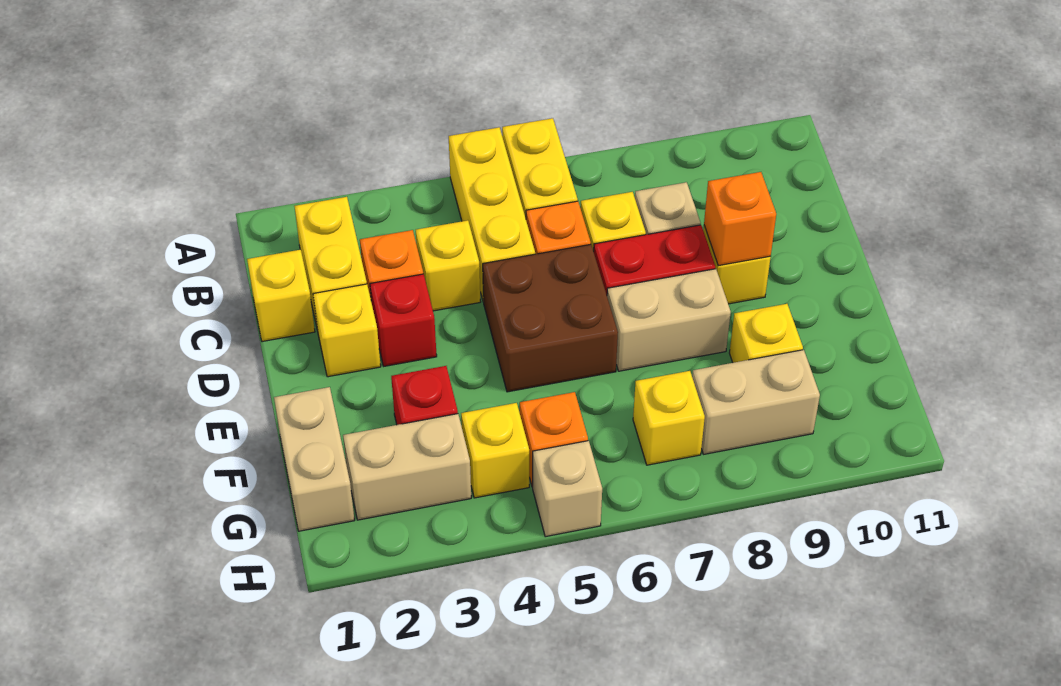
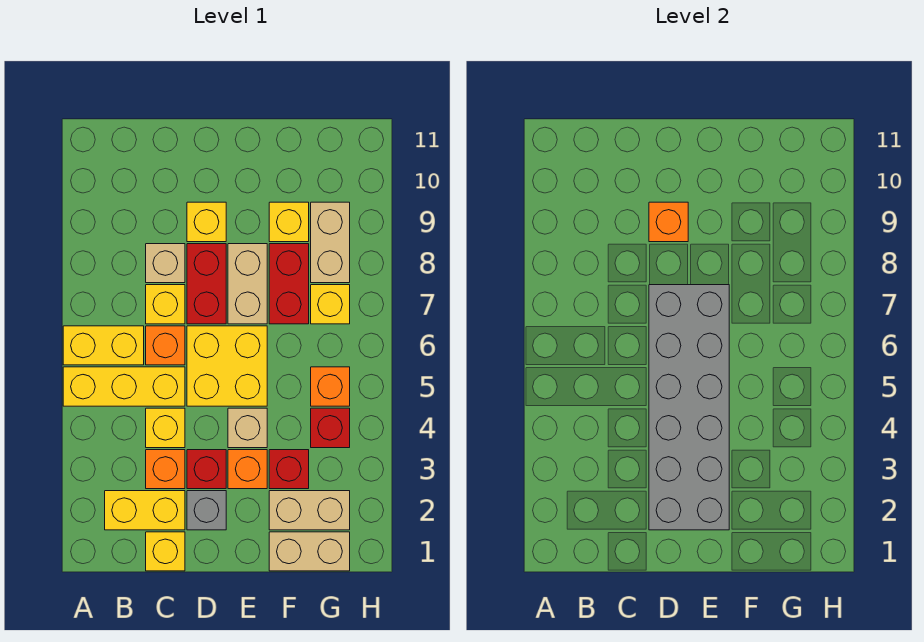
yellow brick D2 level 1 -> grey brick D2 level 1
none -> grey brick D2:E7 level 2
brown brick D5:E6 level 1 -> yellow brick D5:E6 level 1
none -> orange brick E3 level 1
none -> red brick F7:F8 level 1
tan brick G2:G3 level 1 -> tan brick F2:G2 level 1
yellow brick G4 level 1 -> red brick G4 level 1
tan brick H5 level 1 -> tan brick E4 level 1

